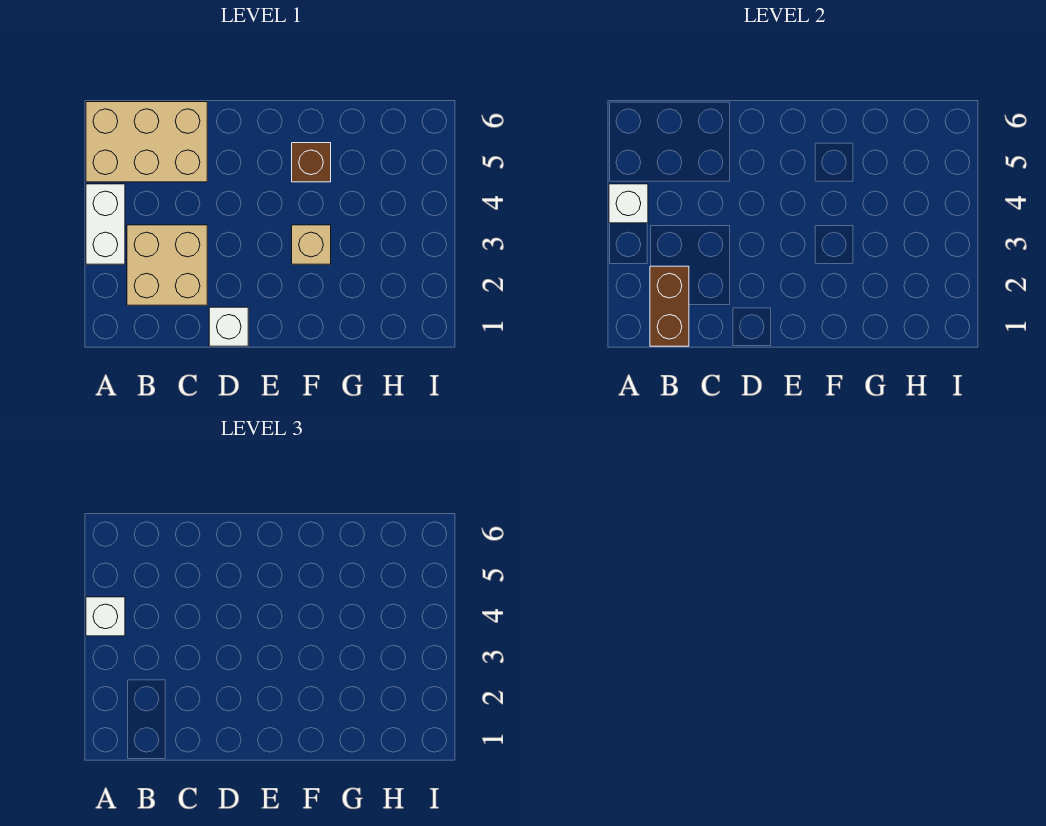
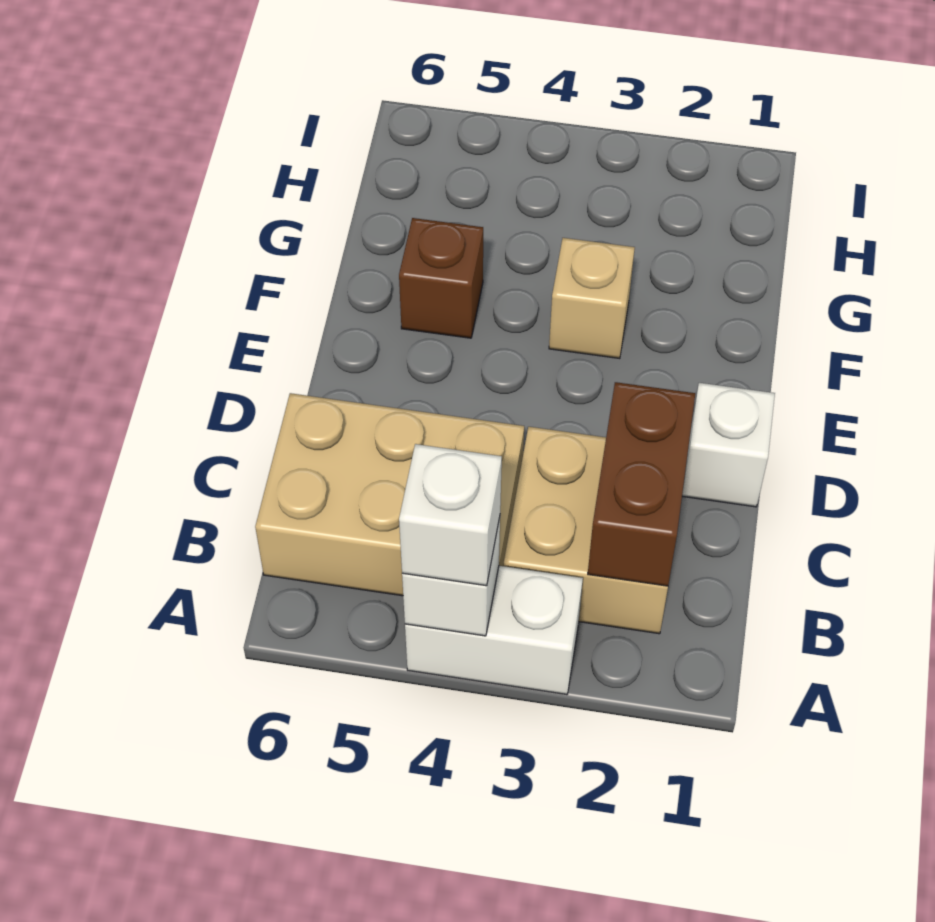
tan brick A5:C6 level 1 -> tan brick B4:C6 level 1
brown brick B1:B2 level 2 -> brown brick B2:C2 level 2

